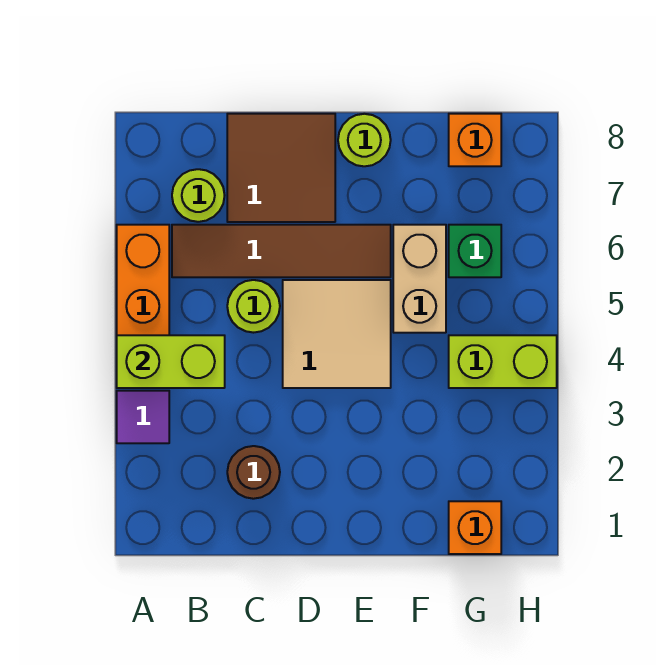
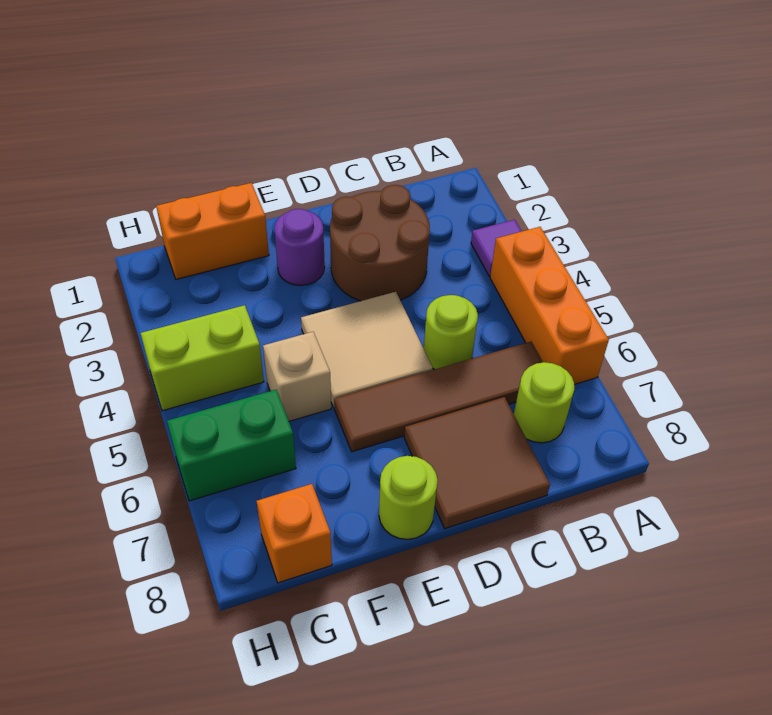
lime brick A4:B4 level 2 -> none
brown round brick C2 level 1 -> brown round brick C2:D3 level 1
none -> purple round brick E2 level 1
tan brick F5:F6 level 1 -> tan brick F5 level 1
orange brick G1 level 1 -> orange brick F1:G1 level 1
green brick G6 level 1 -> green brick G6:H6 level 1

